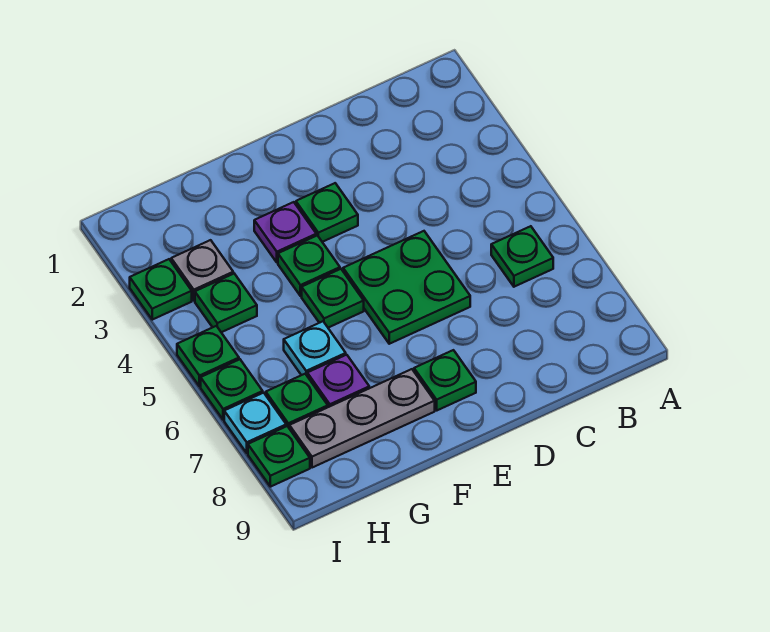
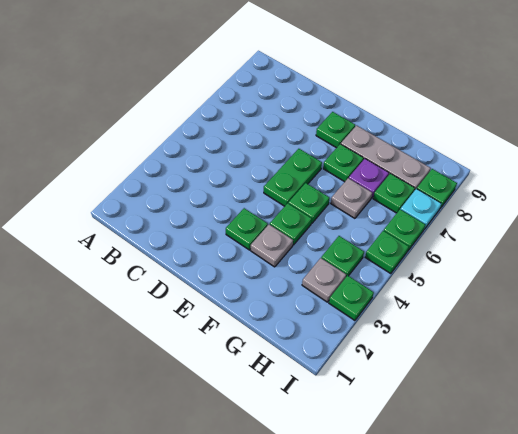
green plate B6 level 1 -> green plate F7 level 1
green plate D5:E6 level 1 -> green plate E5:E6 level 1
purple plate F3 level 1 -> grey plate F3 level 1
cyan plate G6 level 1 -> grey plate G6 level 1

